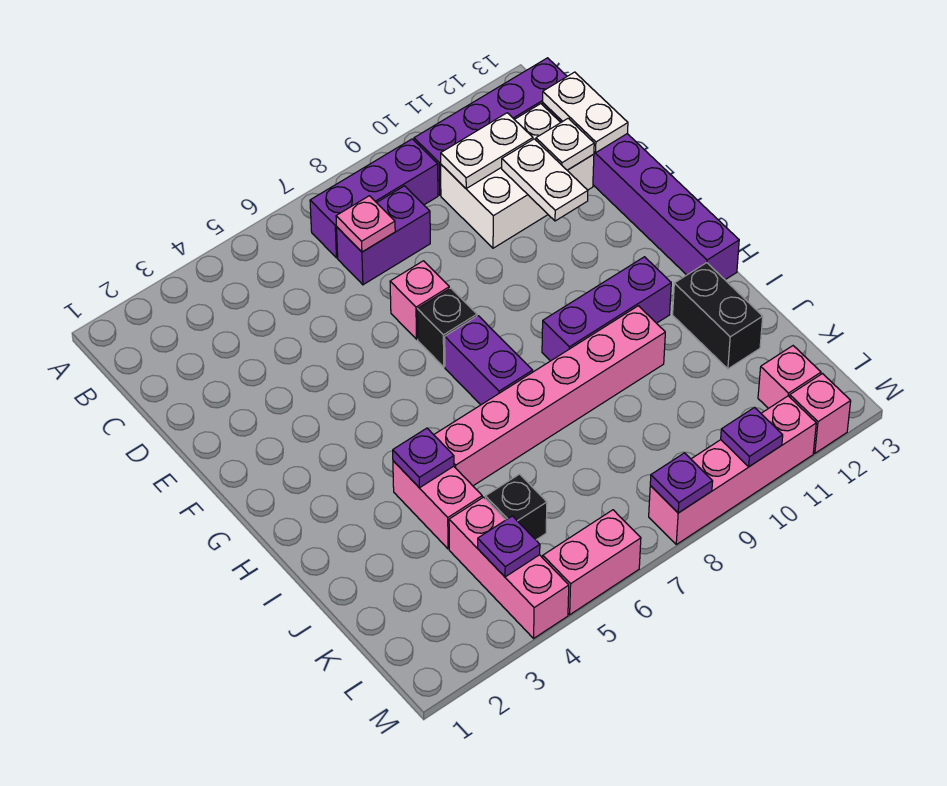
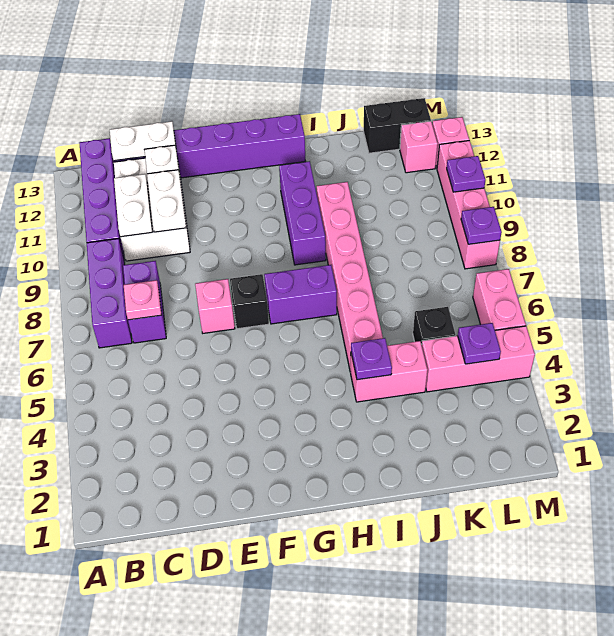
white plate D11:E11 level 2 -> white plate D10:D11 level 2
black brick I12:J12 level 1 -> black brick K13:L13 level 1

